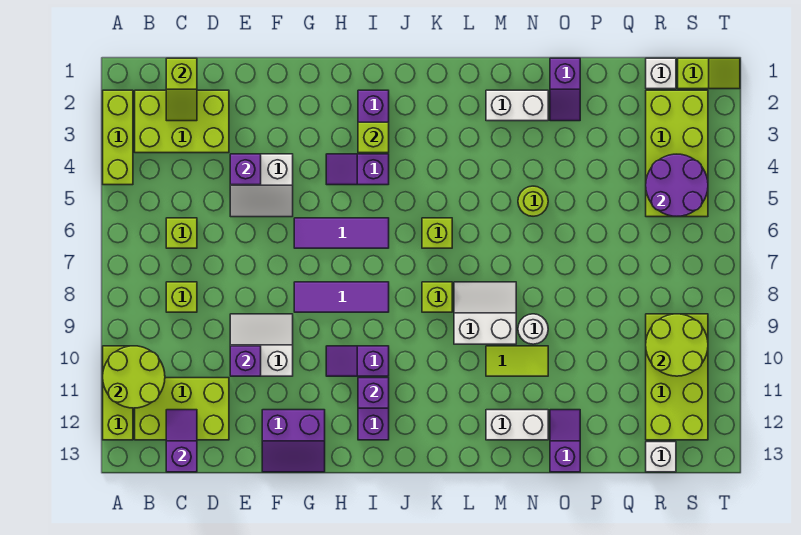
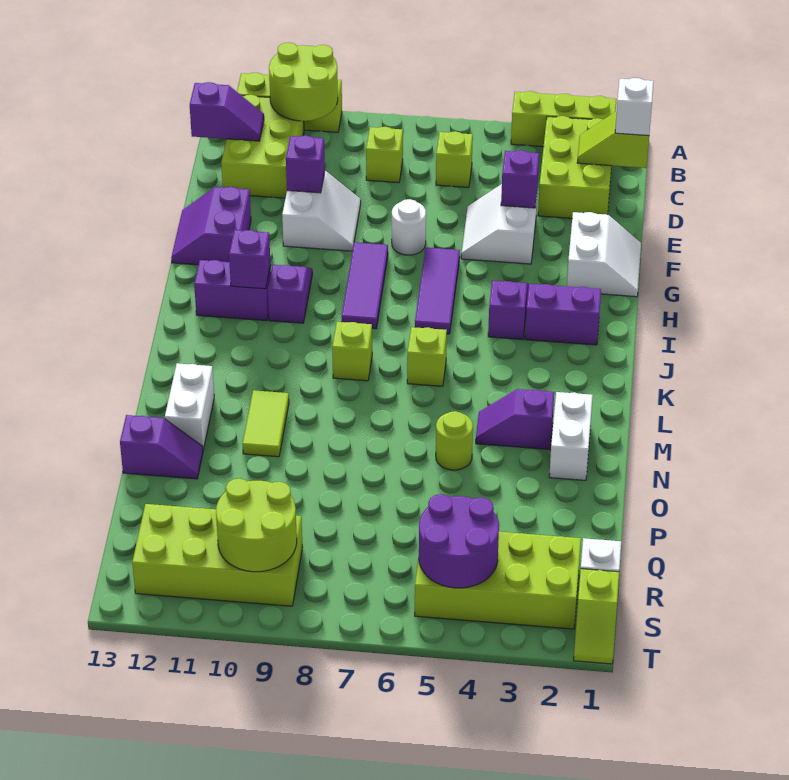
lime brick I3 level 2 -> none
white slope L8:M9 level 1 top 9 -> white slope F1:G2 level 1 top 2
white round brick N9 level 1 -> white round brick F7 level 1
purple slope O1:O2 level 1 top 1 -> purple slope M3:M4 level 1 top 3
white brick R13 level 1 -> white brick C1 level 3

